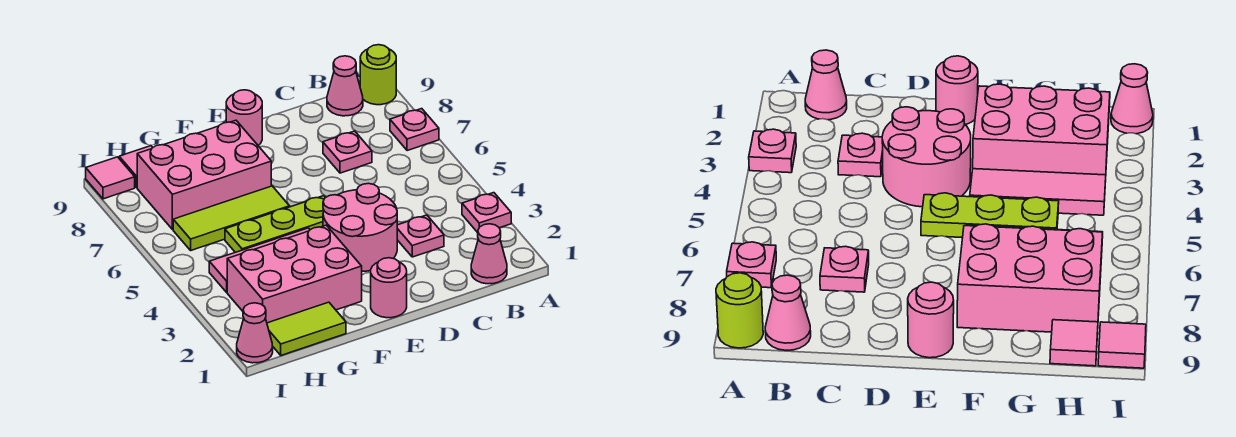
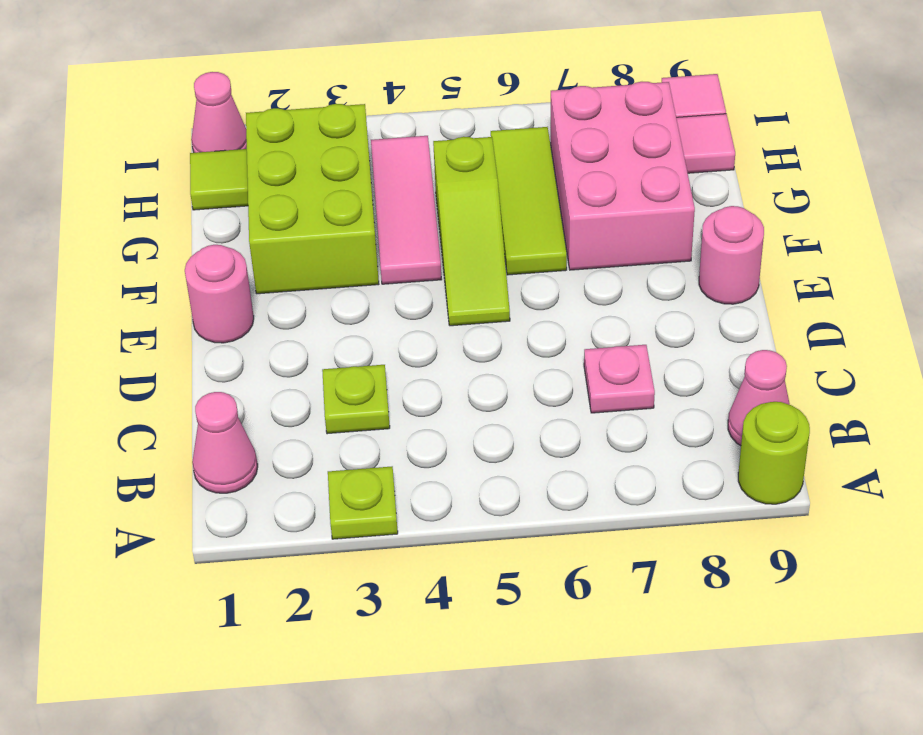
pink plate A3 level 1 -> lime plate A3 level 1
pink plate A7 level 1 -> none
pink plate C3 level 1 -> lime plate C3 level 1
pink round brick D3:E4 level 1 -> none
lime plate E5:G5 level 1 -> lime slope E5:G5 level 1 top G
pink brick F2:H3 level 1 -> lime brick F2:H3 level 1
lime tile G1:H1 level 1 -> lime tile H1 level 1

